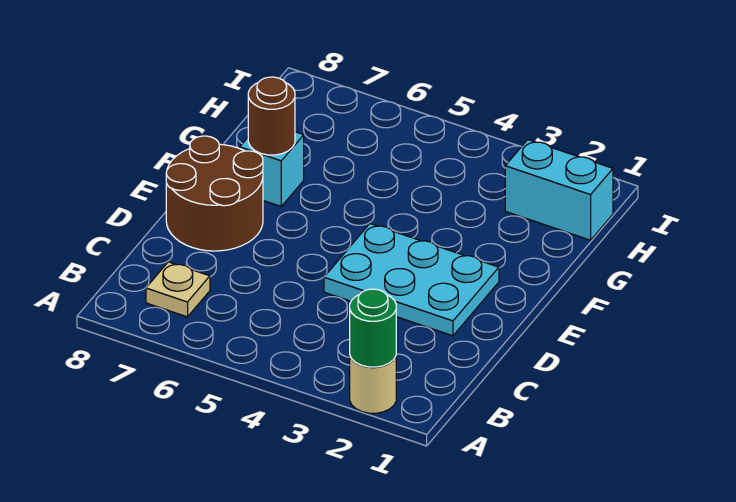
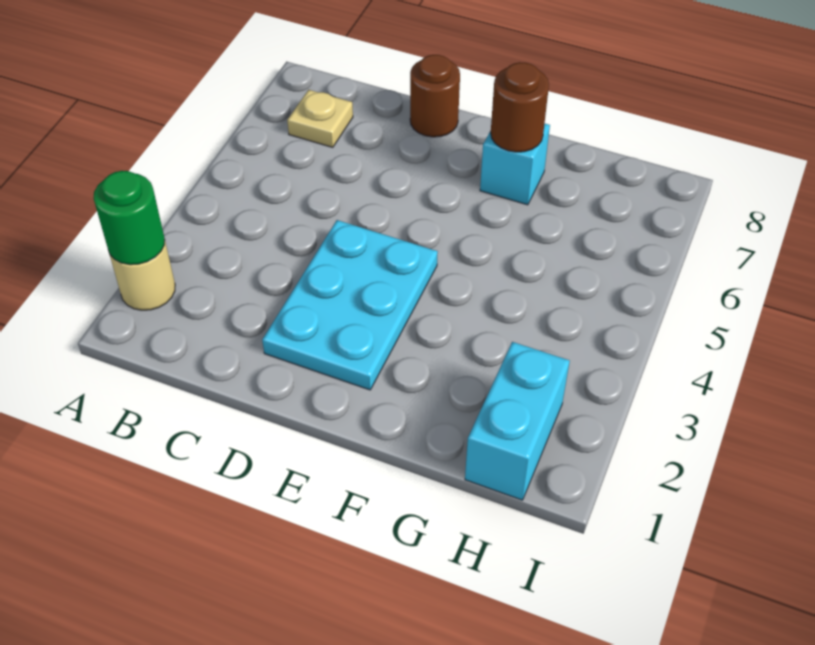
brown round brick D7:E8 level 1 -> brown round brick D8 level 1

